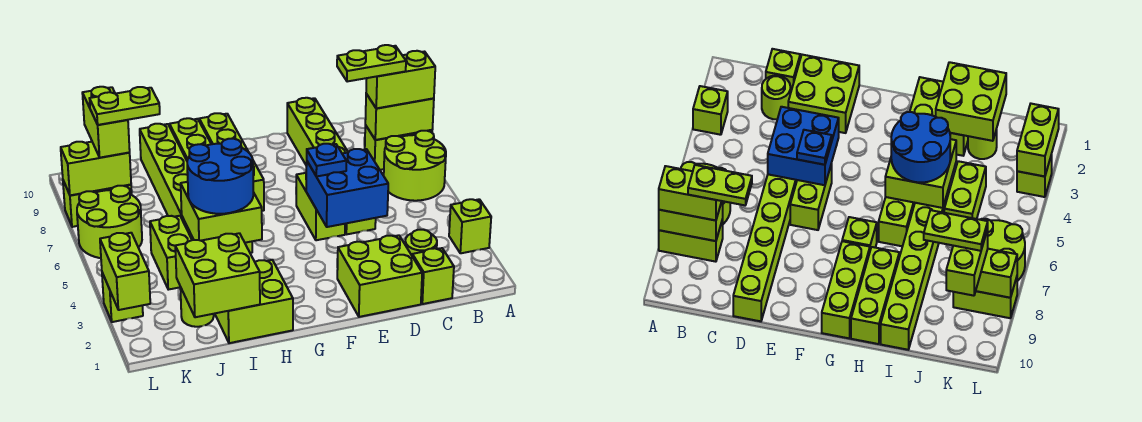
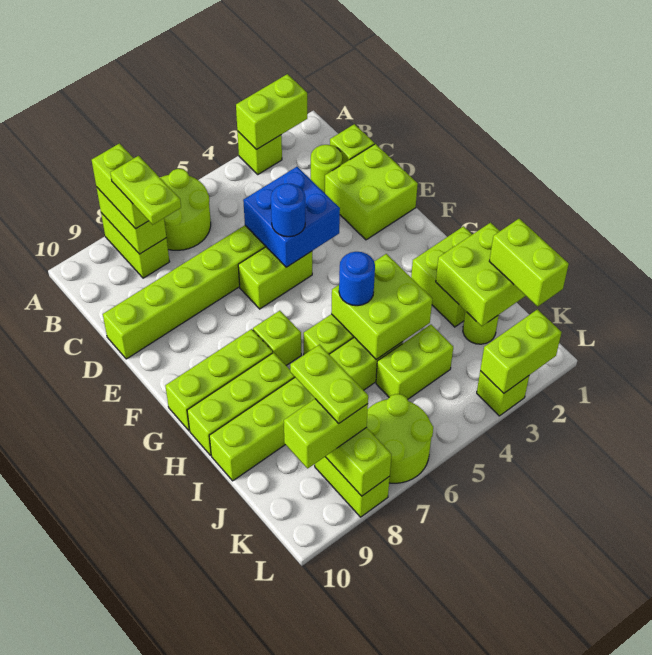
none -> lime brick A2:A3 level 2
blue plate E5 level 3 -> blue round brick E5 level 3
blue round brick H4:I5 level 3 -> blue round brick H5 level 3
none -> lime brick J1:K1 level 3

